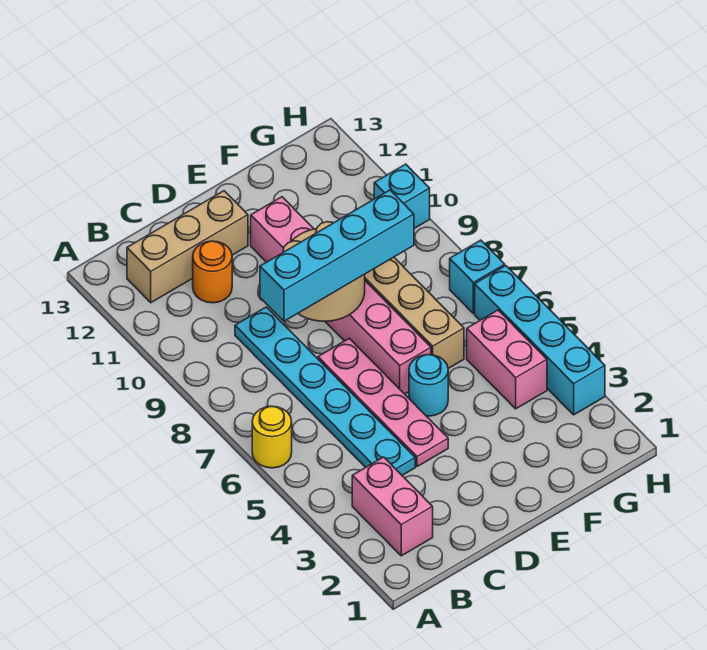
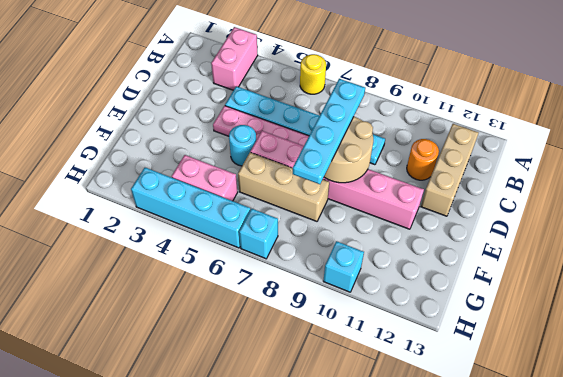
pink brick B2:B3 level 1 -> pink brick A3:B3 level 1
cyan brick C8:F8 level 3 -> cyan plate C8:F8 level 3

